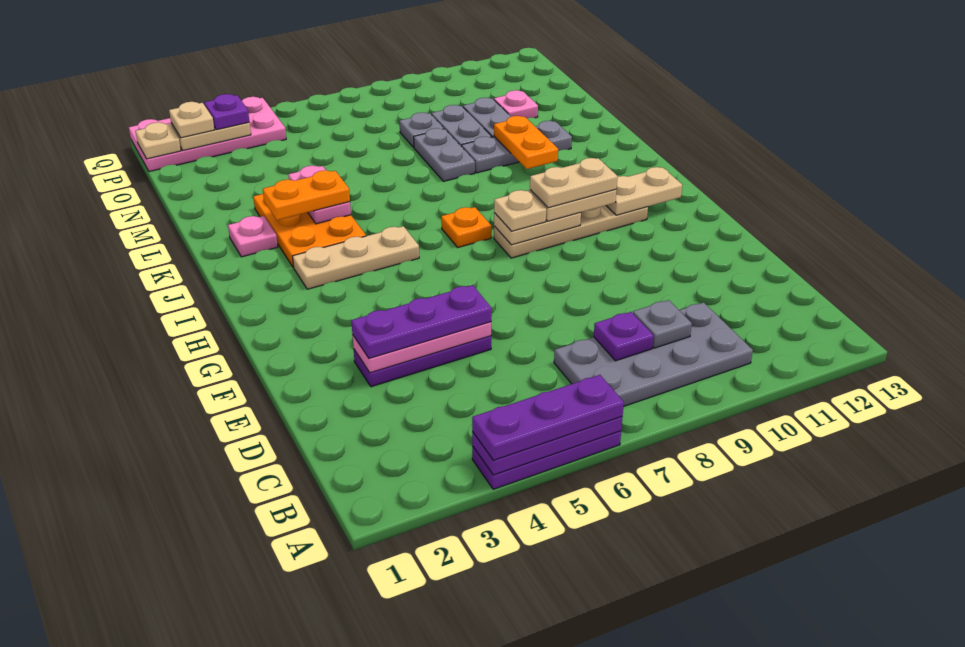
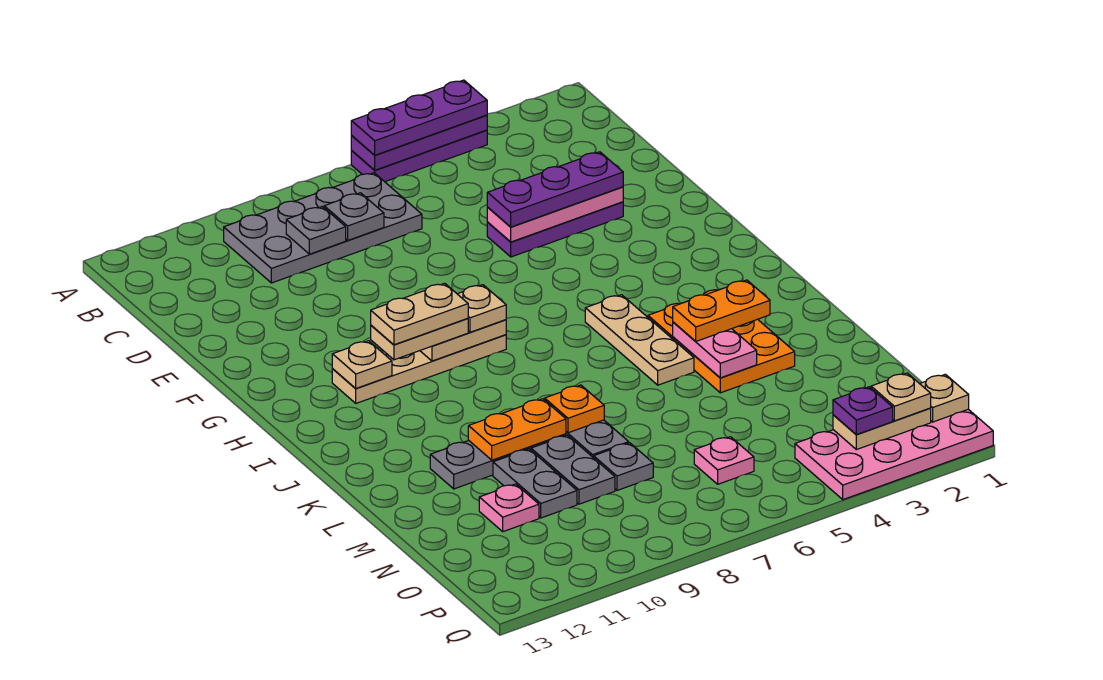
purple plate C8 level 2 -> grey plate C8 level 2
tan plate H11:H12 level 2 -> tan plate H11 level 2
tan plate I3:I5 level 1 -> tan plate I5:K5 level 1
orange plate I7 level 1 -> orange plate L8 level 2
pink plate K2 level 1 -> pink plate O6 level 1
orange plate K10:L10 level 2 -> orange plate L9:L10 level 2

